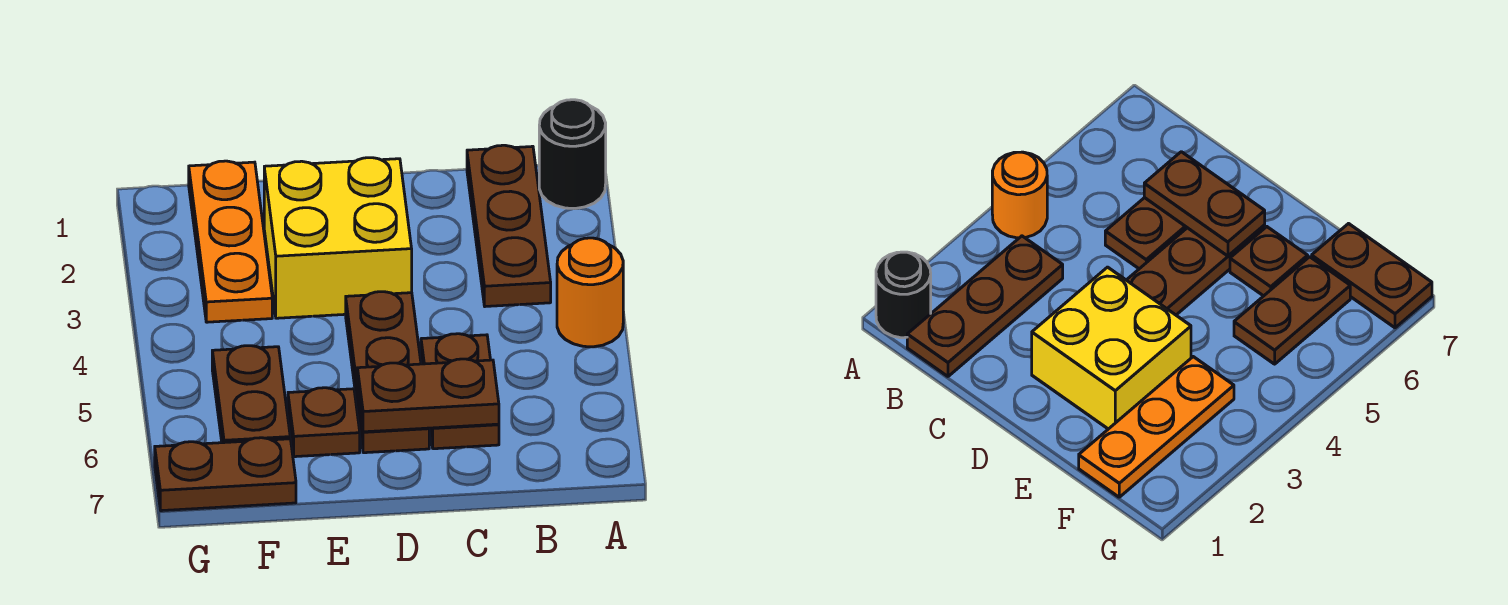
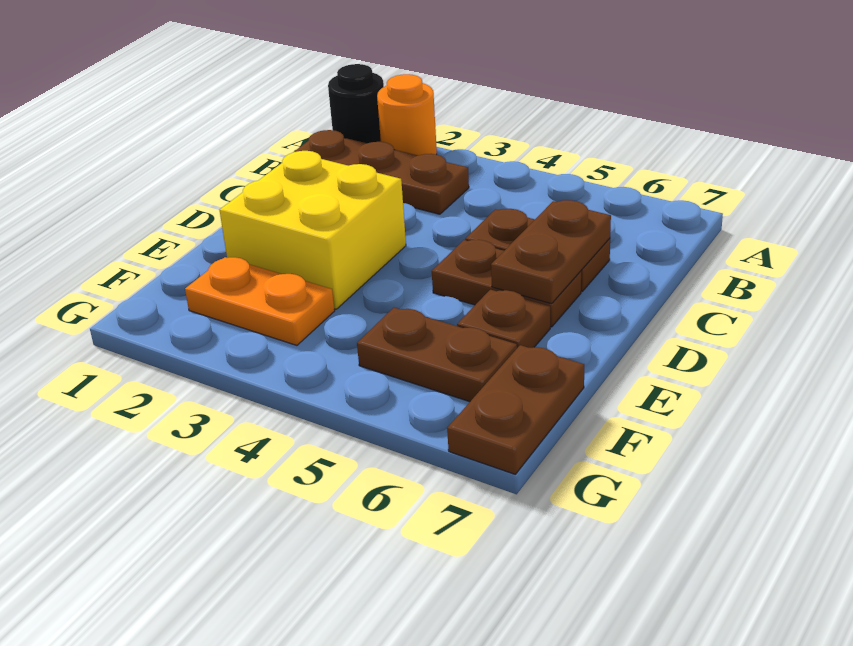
orange round brick A4 level 1 -> orange round brick A2 level 1
brown plate D4:D6 level 1 -> brown plate D5:D6 level 1
orange plate F1:F3 level 1 -> orange plate F2:F3 level 1

